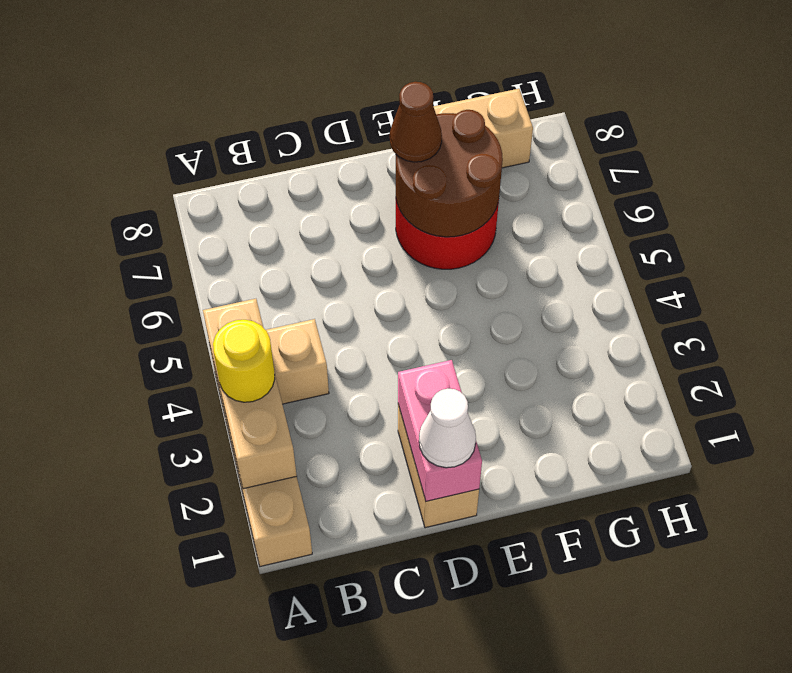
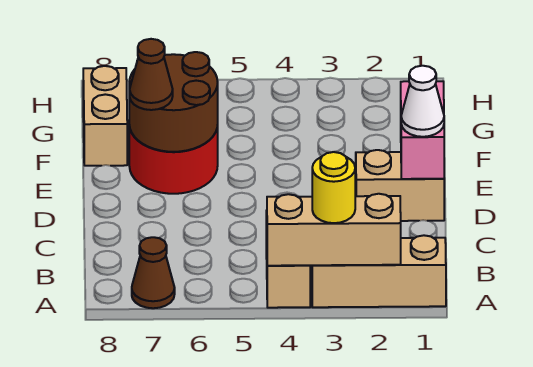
none -> brown cone A7 level 1
pink brick D1:D2 level 2 -> pink brick D1:E1 level 2

